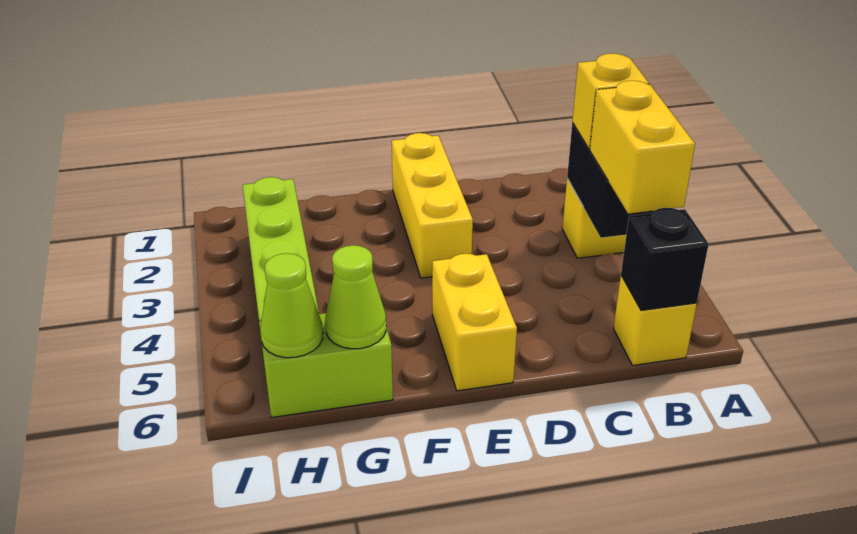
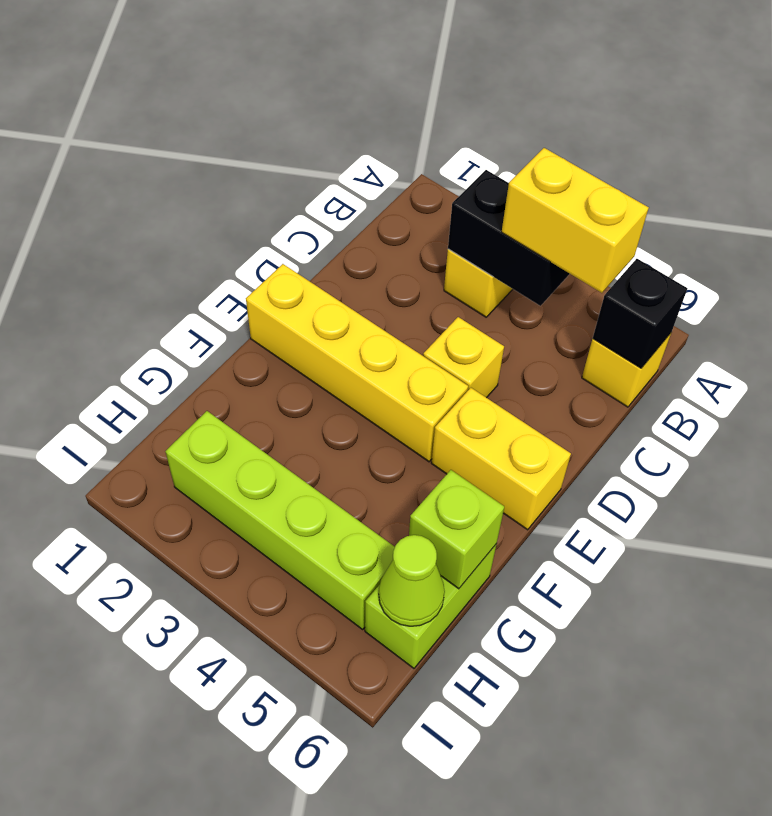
yellow brick B3 level 3 -> yellow brick D4 level 1
yellow brick E1:E3 level 1 -> yellow brick E1:E4 level 1
lime cone G6 level 2 -> lime brick G6 level 2

